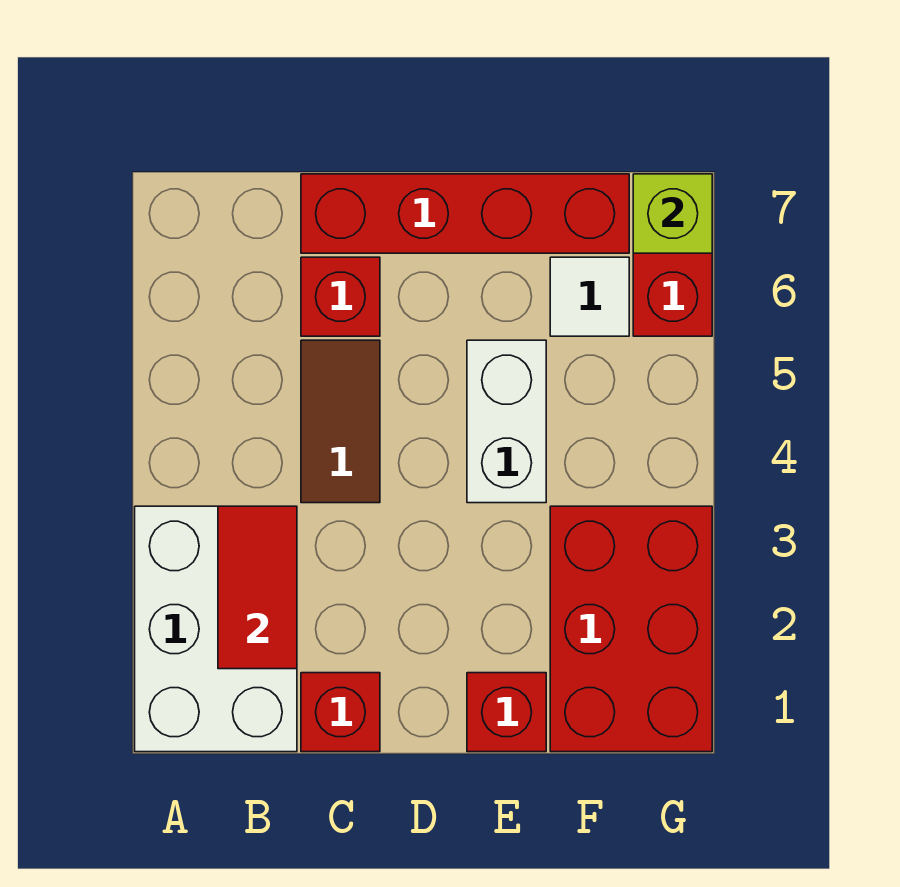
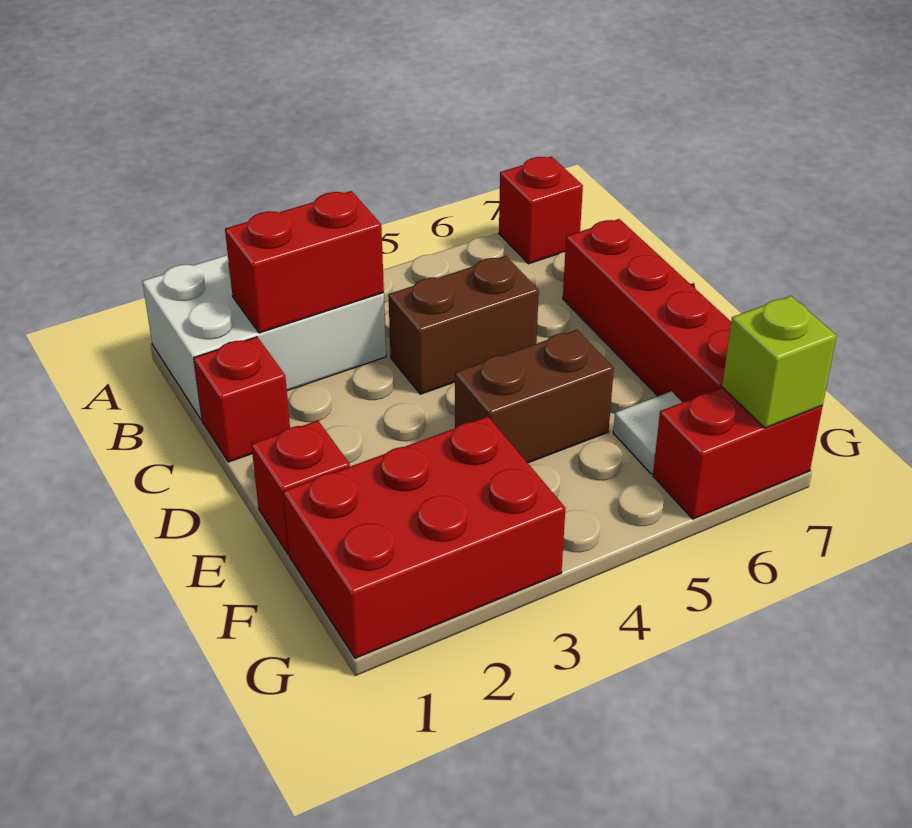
red tile B2:B3 level 2 -> red brick B2:B3 level 2
brown tile C4:C5 level 1 -> brown brick C4:C5 level 1
red brick C6 level 1 -> red brick A7 level 1
white brick E4:E5 level 1 -> brown brick E4:E5 level 1

